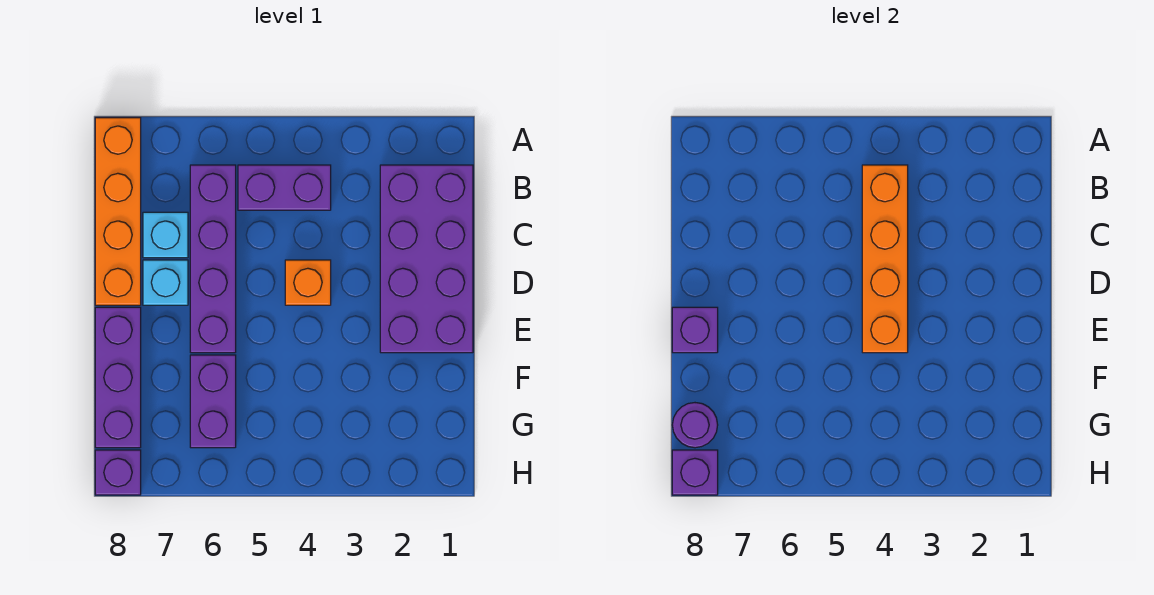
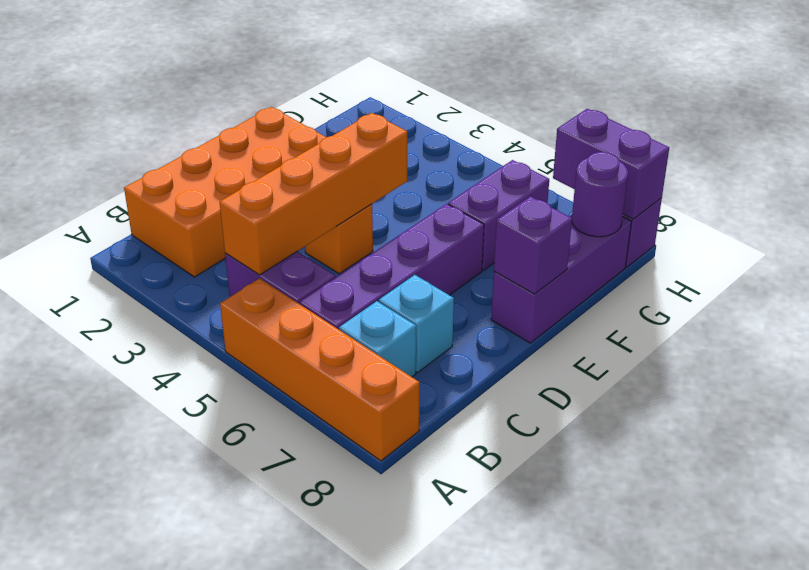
orange brick A8:D8 level 1 -> orange brick A5:A8 level 1
purple brick B1:E2 level 1 -> orange brick B1:E2 level 1
cyan brick D7 level 1 -> cyan brick B7 level 1
purple brick H8 level 2 -> purple brick H7:H8 level 2

